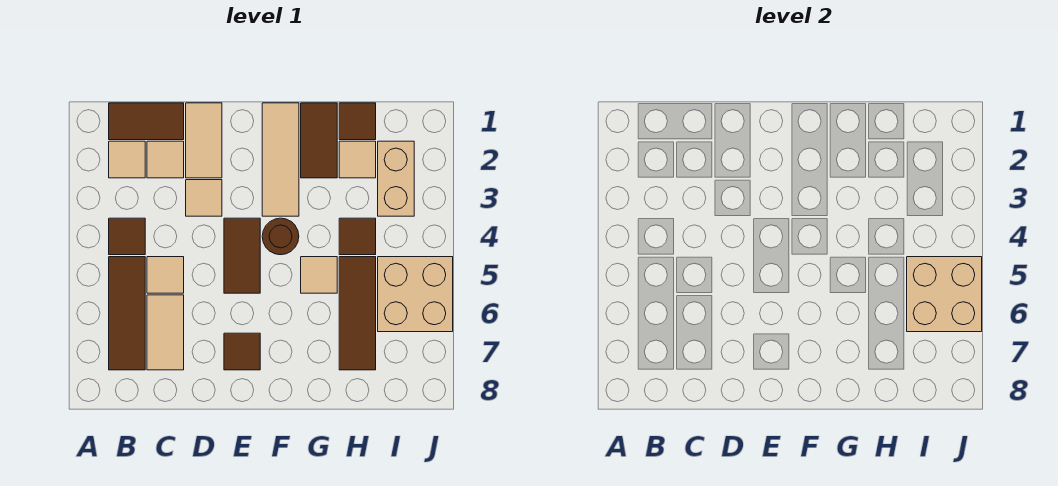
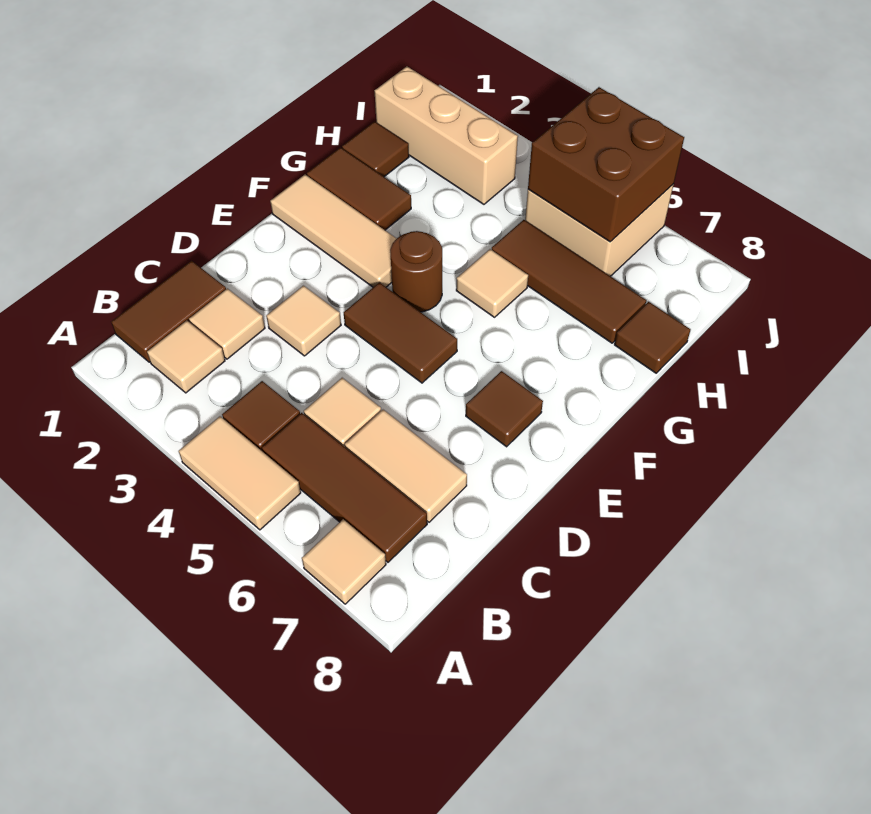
tan tile D1:D2 level 1 -> tan tile A4:A5 level 1
tan tile H2 level 1 -> tan tile A7 level 1
brown tile H4 level 1 -> brown tile H8 level 1
tan brick I2:I3 level 1 -> tan brick I1:I3 level 1
tan brick I5:J6 level 2 -> brown brick I5:J6 level 2

